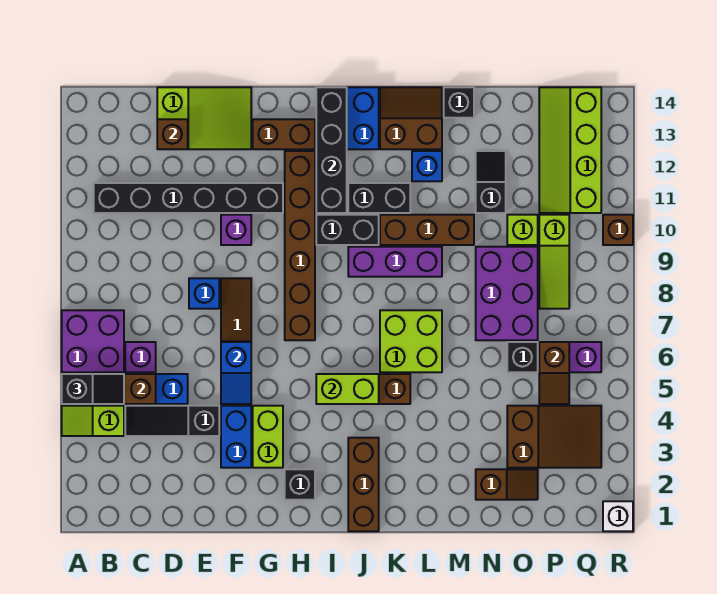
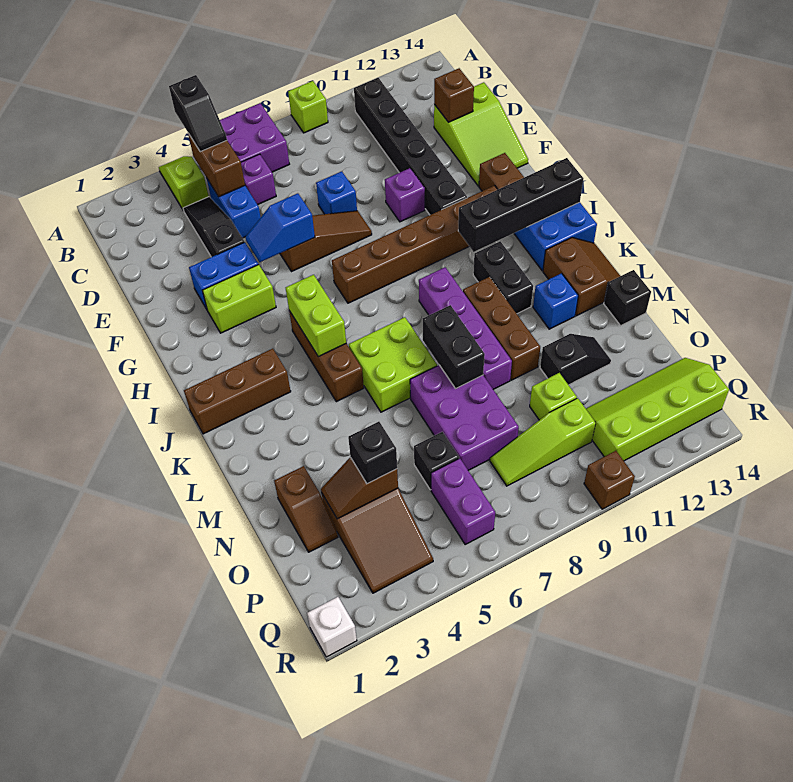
none -> lime brick A9 level 1
black brick H2 level 1 -> black brick O4 level 3
black brick I10:J10 level 1 -> black brick L8:M8 level 2
purple brick J9:L9 level 1 -> purple brick J9:M9 level 1
purple brick N7:O9 level 1 -> purple brick M7:O8 level 1
brown slope P5:P6 level 2 top 6 -> brown slope O3:O4 level 2 top 4

